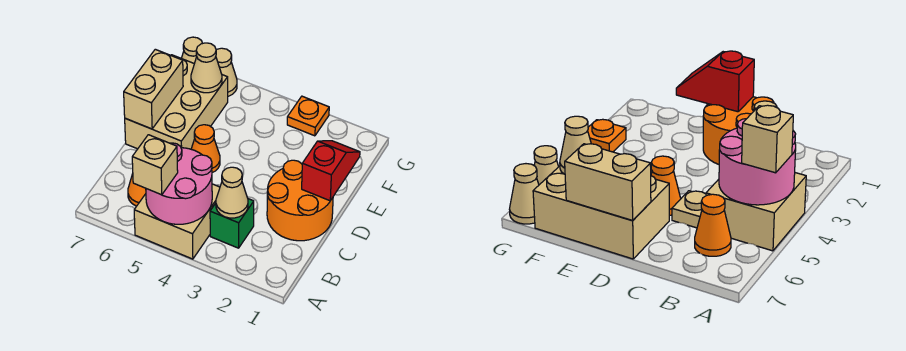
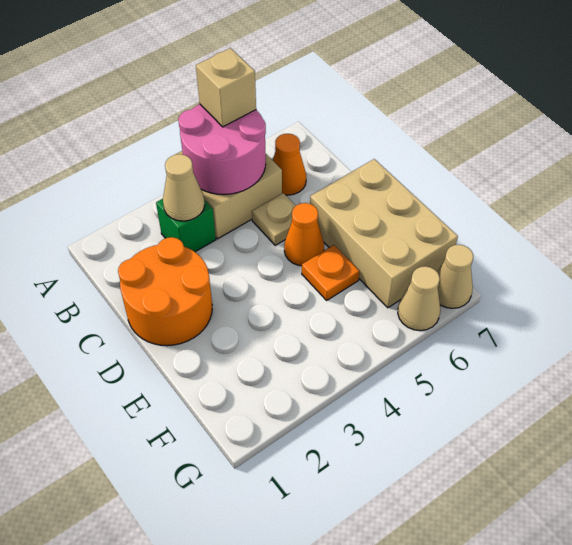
red slope D1:E1 level 2 top D -> none
tan brick D7:E7 level 2 -> none
tan cone F6 level 2 -> none
orange plate G3 level 1 -> orange plate E5 level 1

